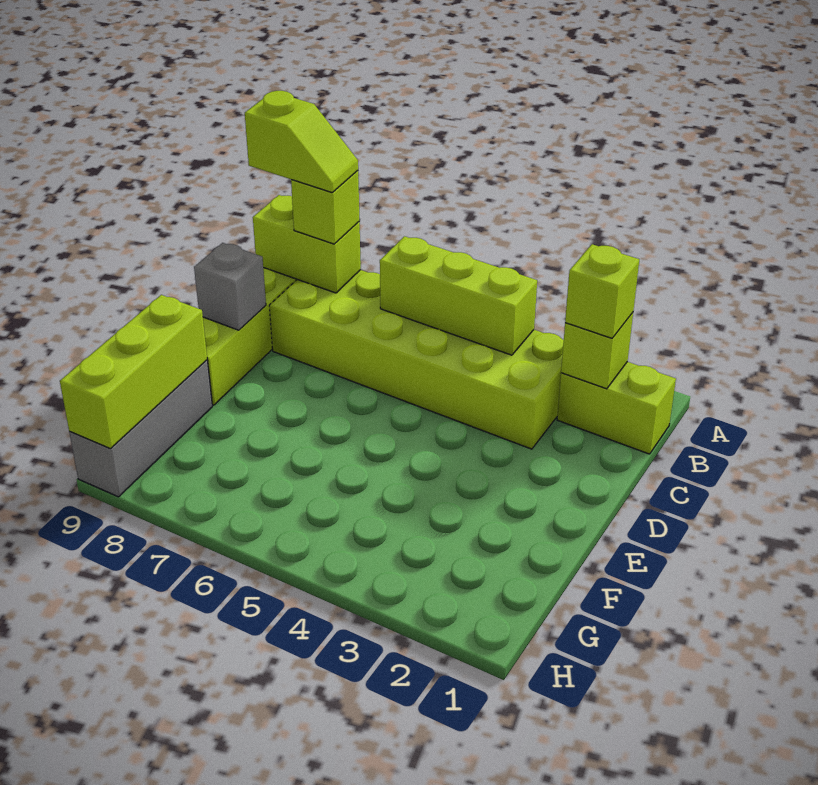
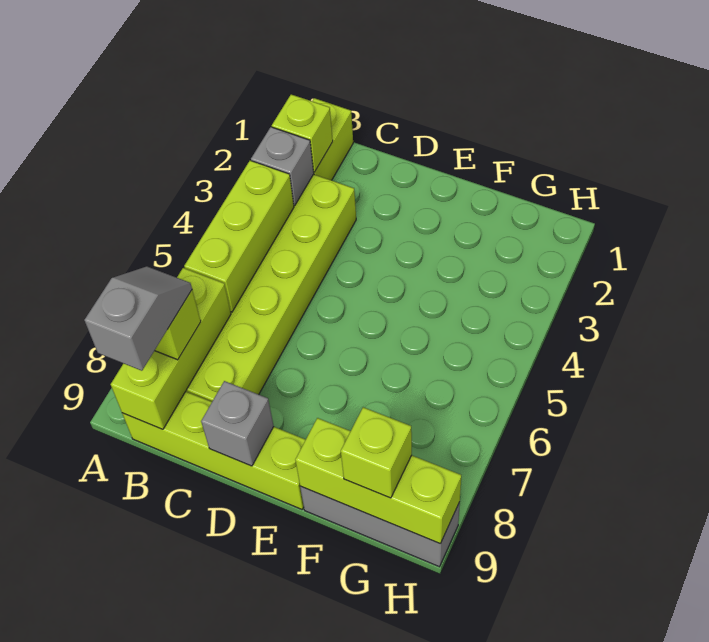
lime brick B2 level 3 -> lime brick G9 level 3
none -> grey brick B3 level 2
lime brick B8:B9 level 2 -> lime brick B7:B9 level 2
lime slope B8:B9 level 4 top 9 -> grey slope B8:B9 level 4 top 9

